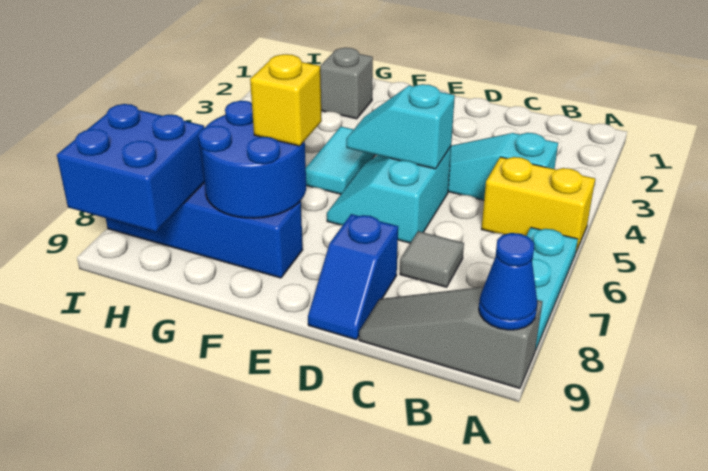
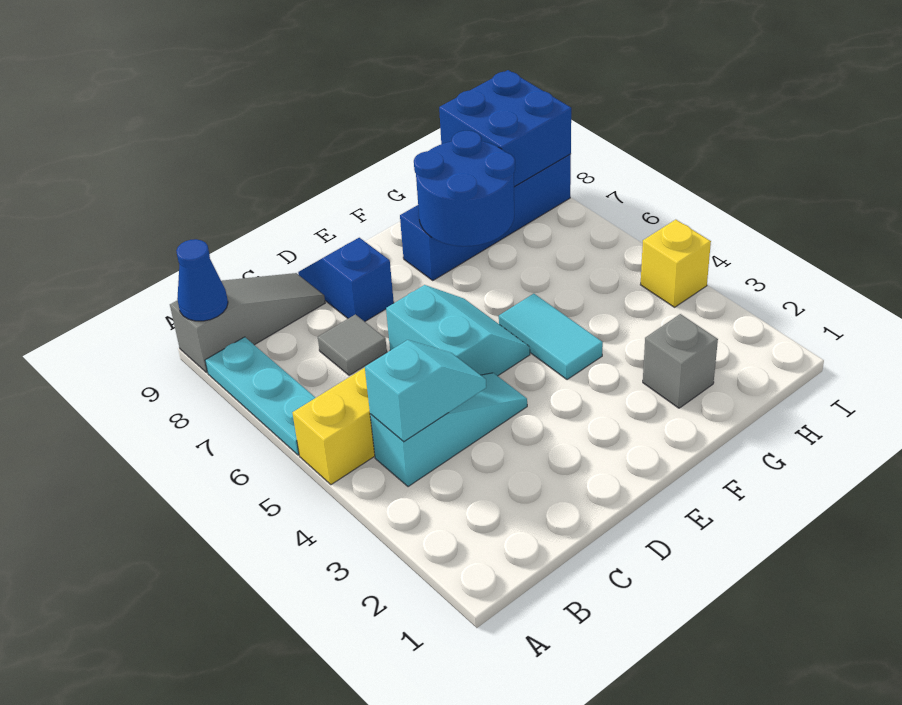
cyan slope D5:E5 level 2 top D -> cyan slope B4:C4 level 2 top B
yellow brick F7 level 3 -> yellow brick I4 level 1

